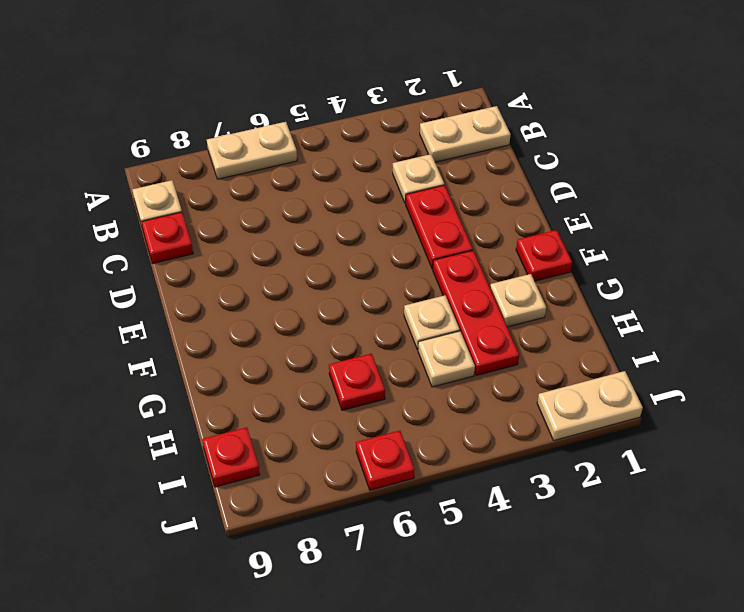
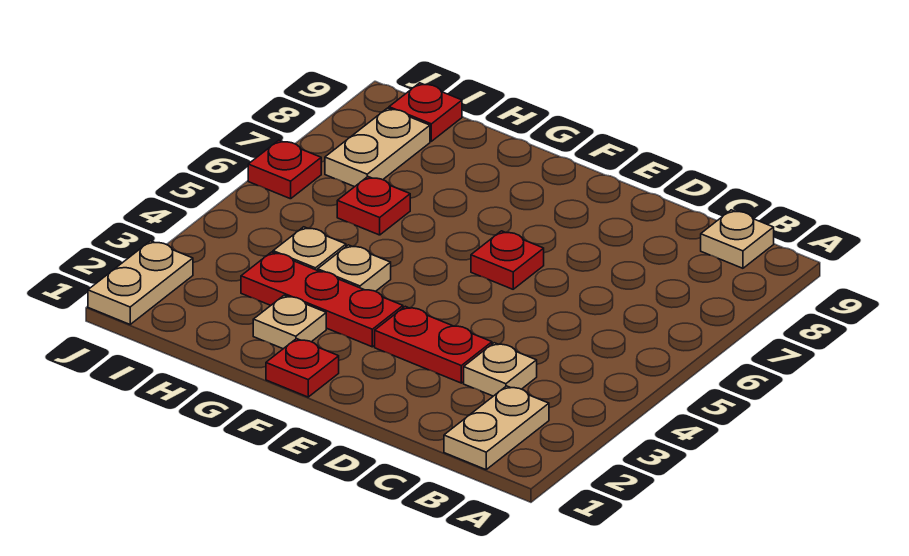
tan plate A6:A7 level 1 -> tan plate I7:I8 level 1
red plate C9 level 1 -> red plate E6 level 1

